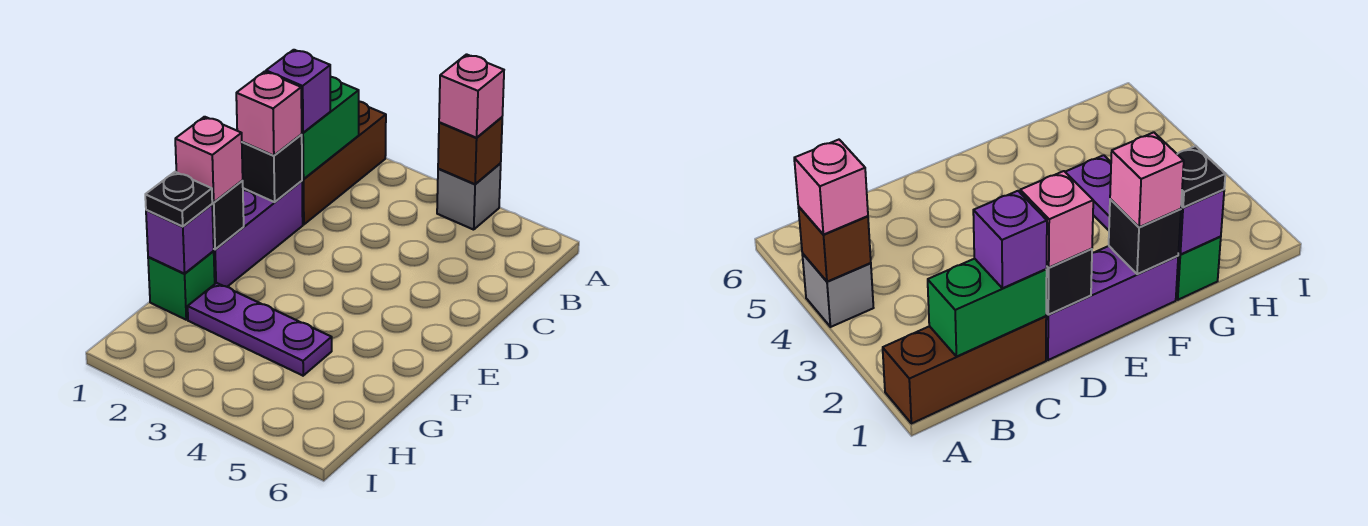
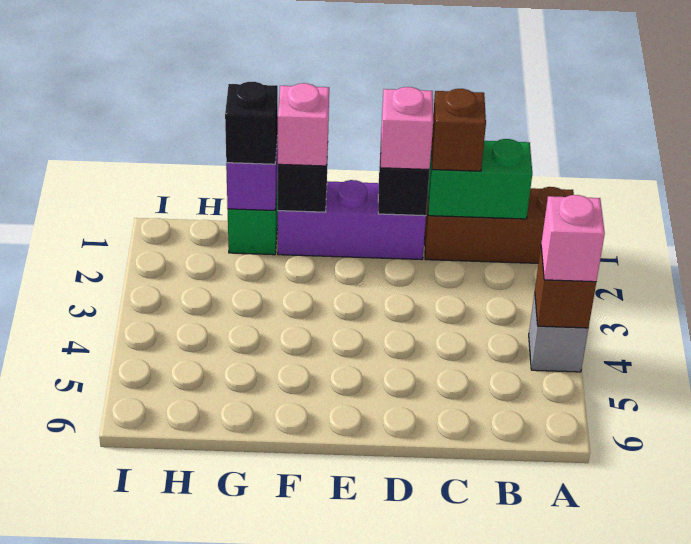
purple brick C1 level 3 -> brown brick C1 level 3
black plate G1 level 3 -> black brick G1 level 3
purple plate G2:G4 level 1 -> none

